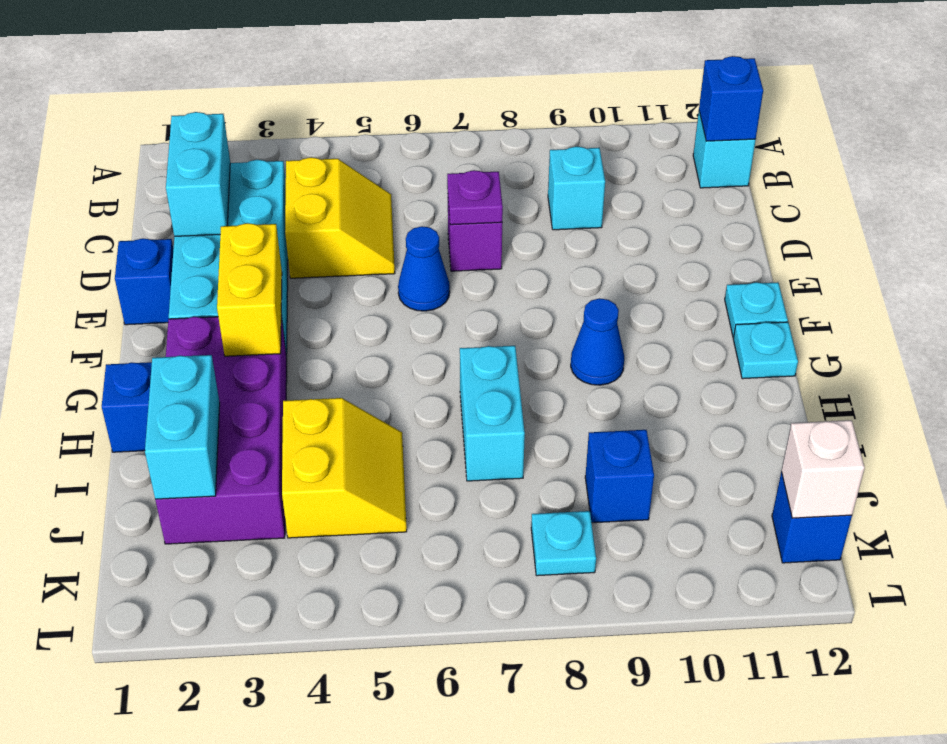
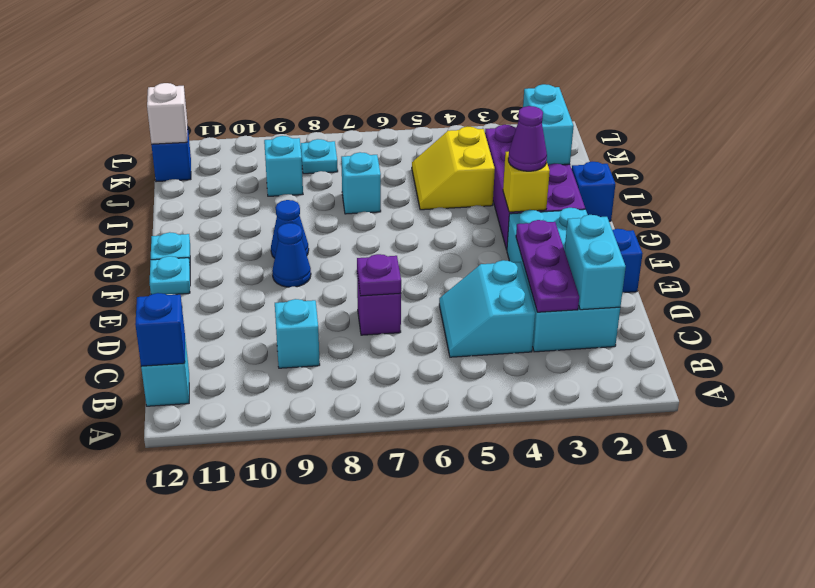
none -> purple plate C3:E3 level 2
yellow slope C4:D5 level 1 top 4 -> cyan slope C4:D5 level 1 top 4
blue cone E6 level 1 -> blue cone F9 level 1
yellow brick F3:G3 level 2 -> yellow brick G3 level 2
none -> purple cone G3 level 3
cyan brick H7:I7 level 1 -> cyan brick I7 level 1
blue brick J9 level 1 -> cyan brick J9 level 1

